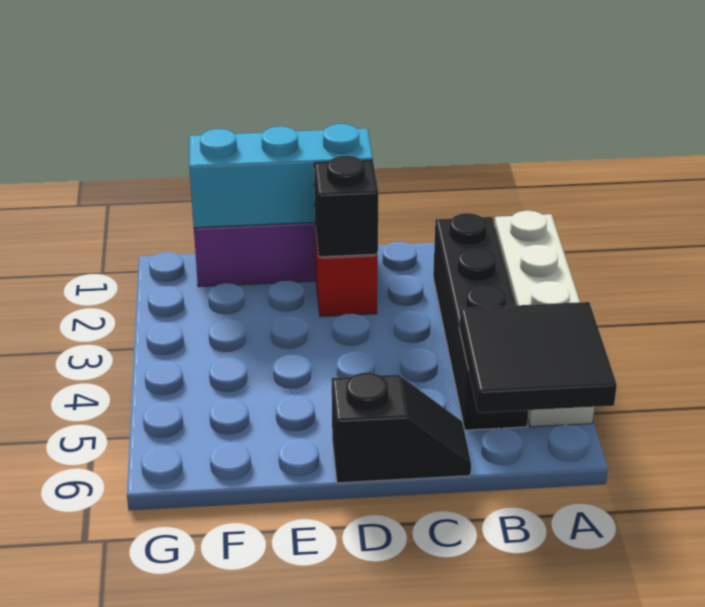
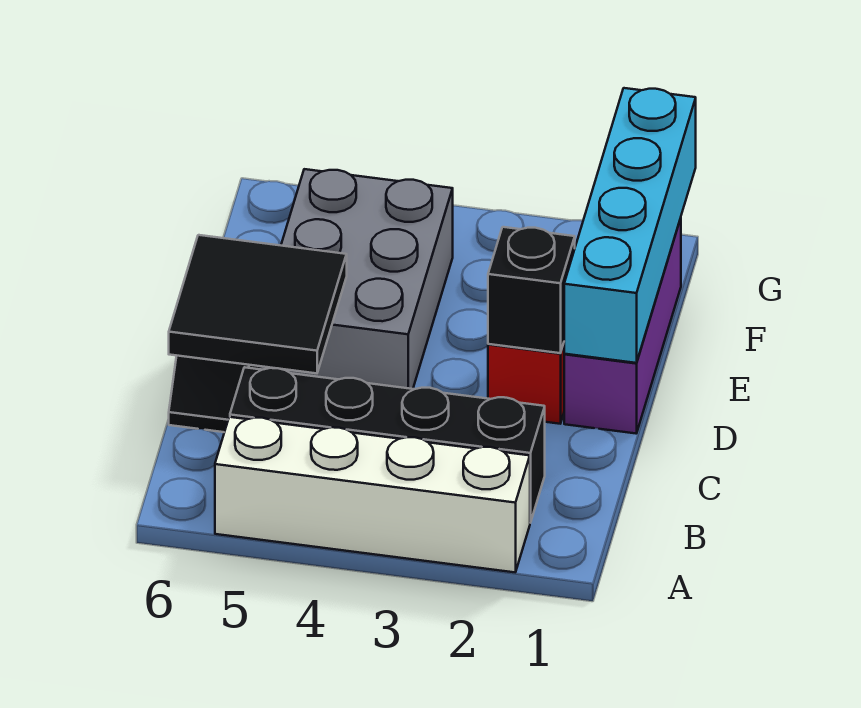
black tile A5:B6 level 2 -> black tile C5:D6 level 2
cyan brick D1:F1 level 2 -> cyan brick D1:G1 level 2
none -> grey brick D4:F5 level 1

